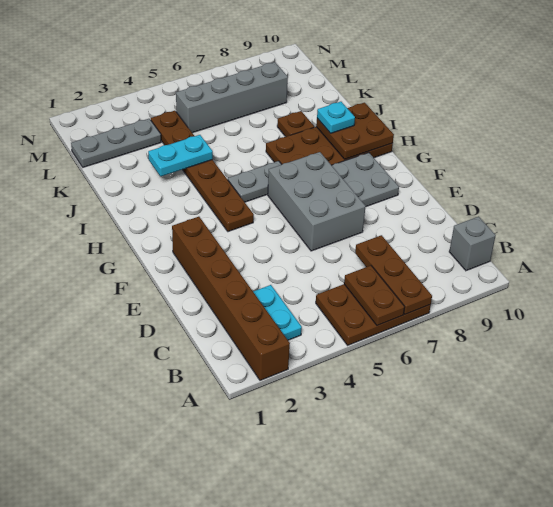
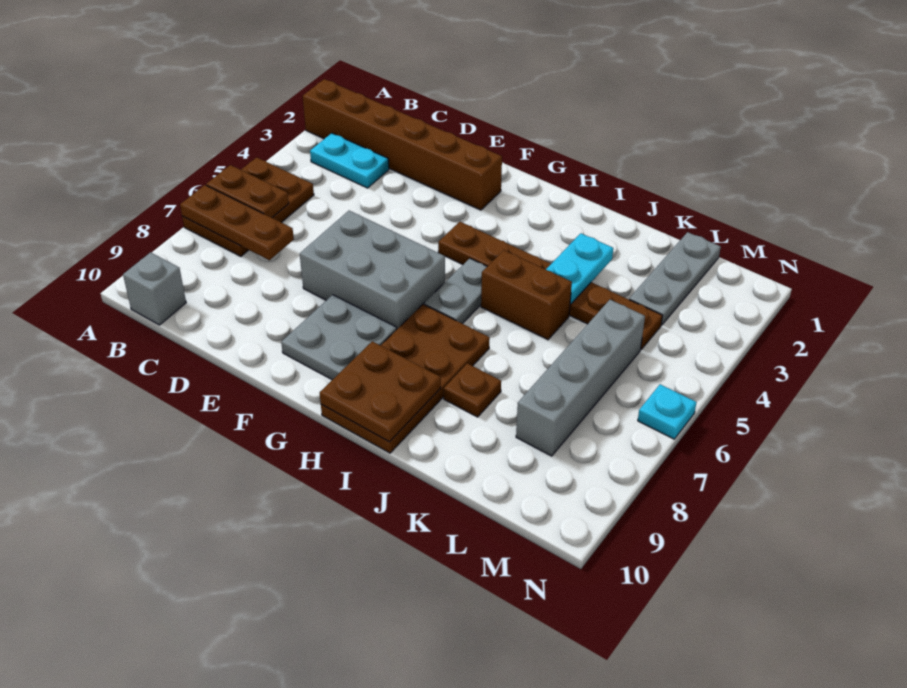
none -> brown brick I5:J5 level 1
cyan plate I9 level 3 -> cyan plate N6 level 1

